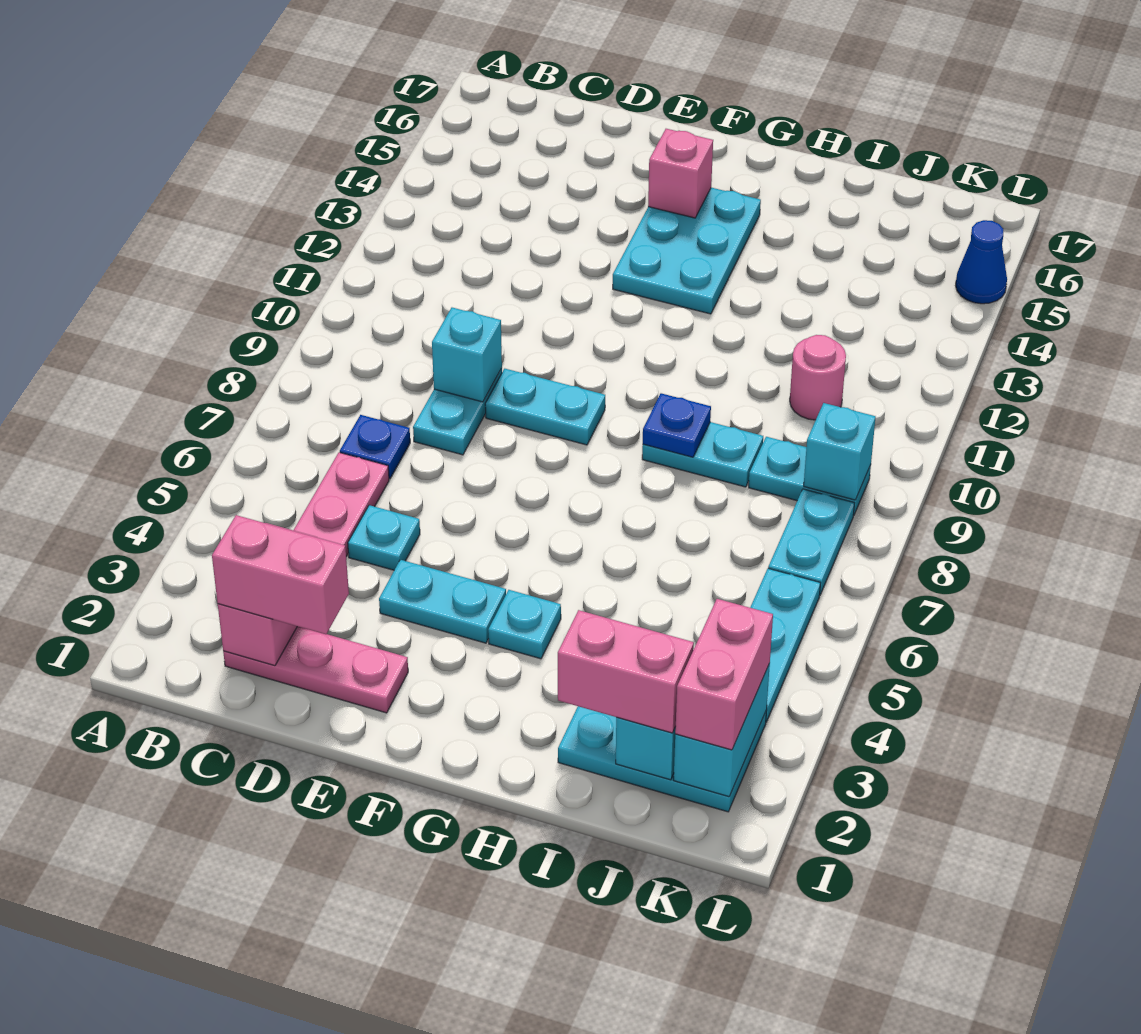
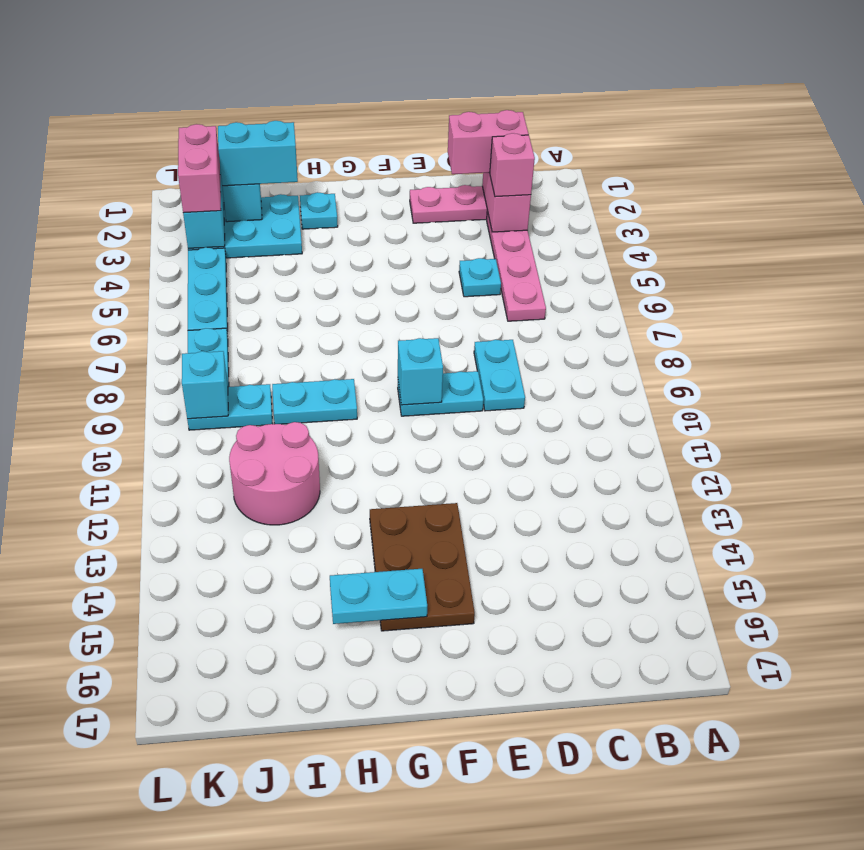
blue plate C7 level 1 -> none
cyan brick D9 level 2 -> cyan brick F9 level 2
cyan plate E4:F4 level 1 -> cyan plate G15:H15 level 2
cyan plate F13:G15 level 1 -> brown plate F13:G15 level 1
pink brick F15 level 2 -> pink brick C3 level 3
cyan plate G4 level 1 -> cyan plate H2 level 1
blue plate H9 level 2 -> none
pink brick I2:J2 level 3 -> cyan brick I2:J2 level 3
pink round brick J11 level 1 -> pink round brick I11:J12 level 1
blue cone L15 level 1 -> none

